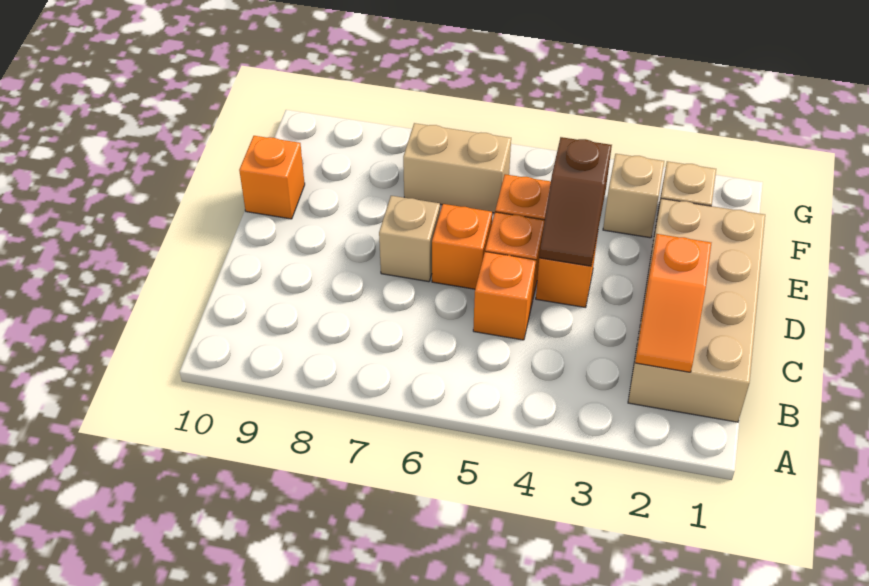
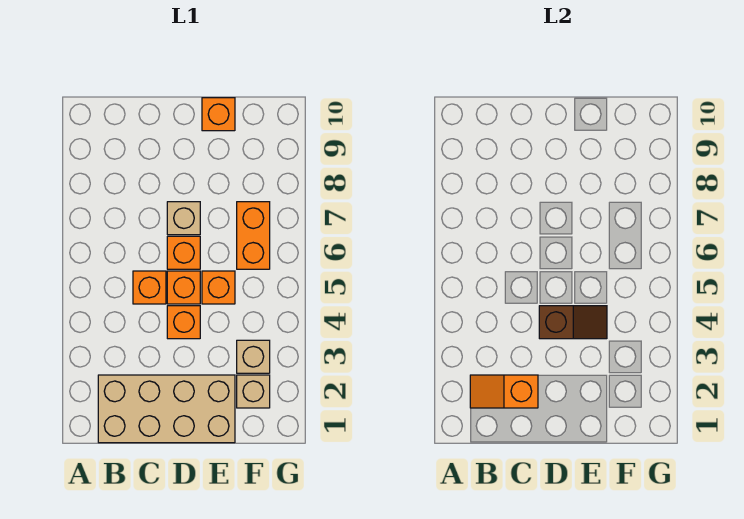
brown slope D4:E4 level 2 top E -> brown slope D4:E4 level 2 top D
tan brick F6:F7 level 1 -> orange brick F6:F7 level 1

